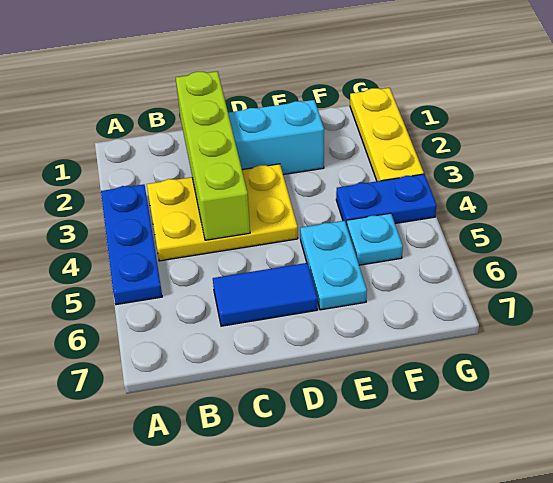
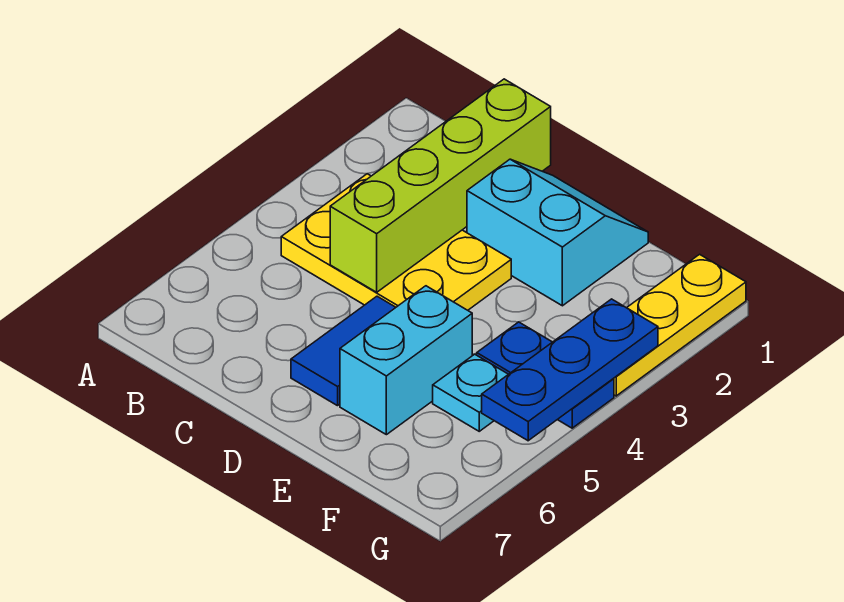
blue plate A3:A5 level 1 -> blue plate G3:G5 level 2
blue tile C6:D6 level 1 -> blue tile D5:D6 level 1
cyan plate E5:E6 level 1 -> cyan brick E5:E6 level 1

